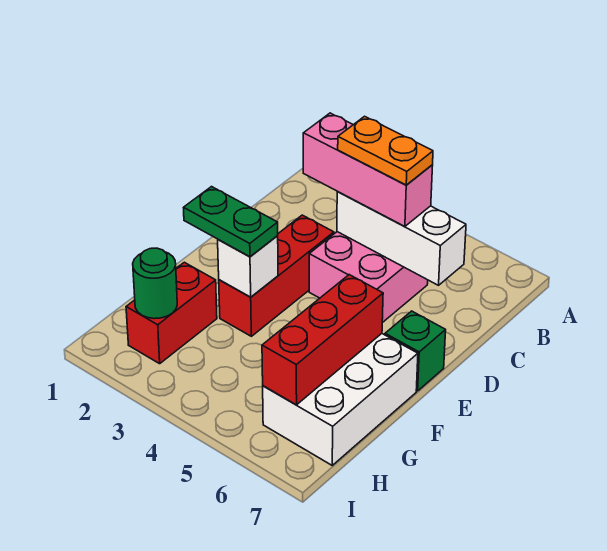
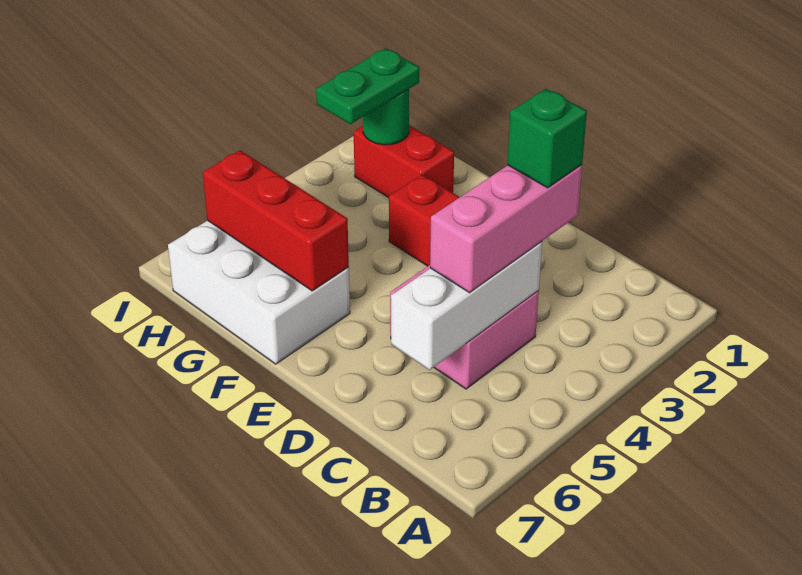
orange plate C4:C5 level 4 -> none
green brick E7 level 1 -> green brick C3 level 4
green plate F2:F3 level 3 -> green plate H2:H3 level 3
white brick F3 level 2 -> none

